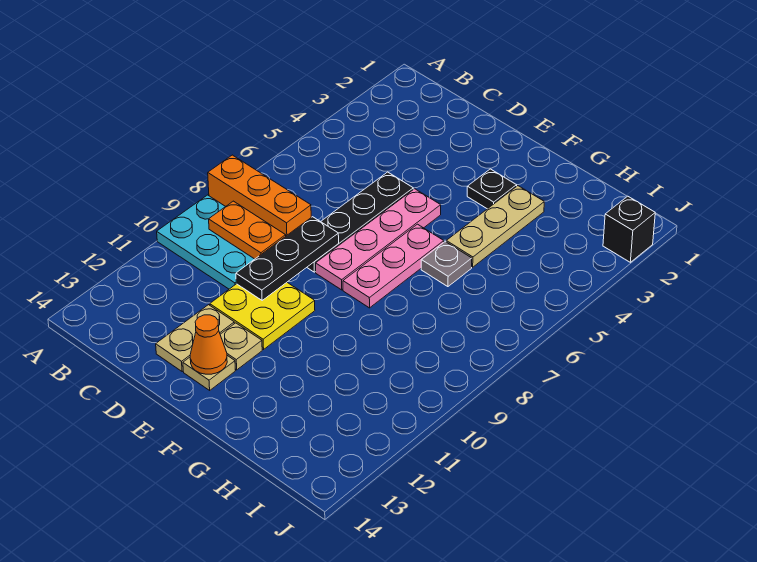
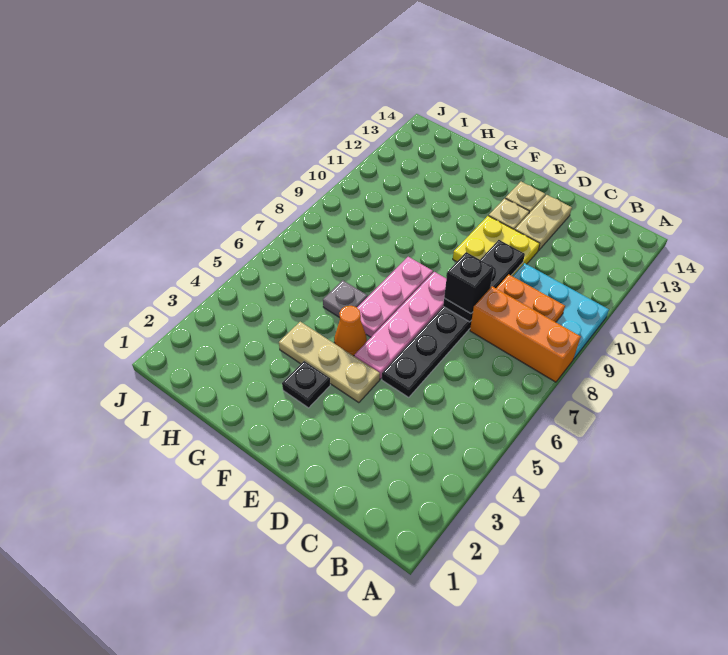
orange cone E13 level 2 -> orange cone F5 level 1
tan plate G3:G5 level 1 -> tan plate E4:G4 level 1
black brick J2 level 1 -> black brick D8 level 3

